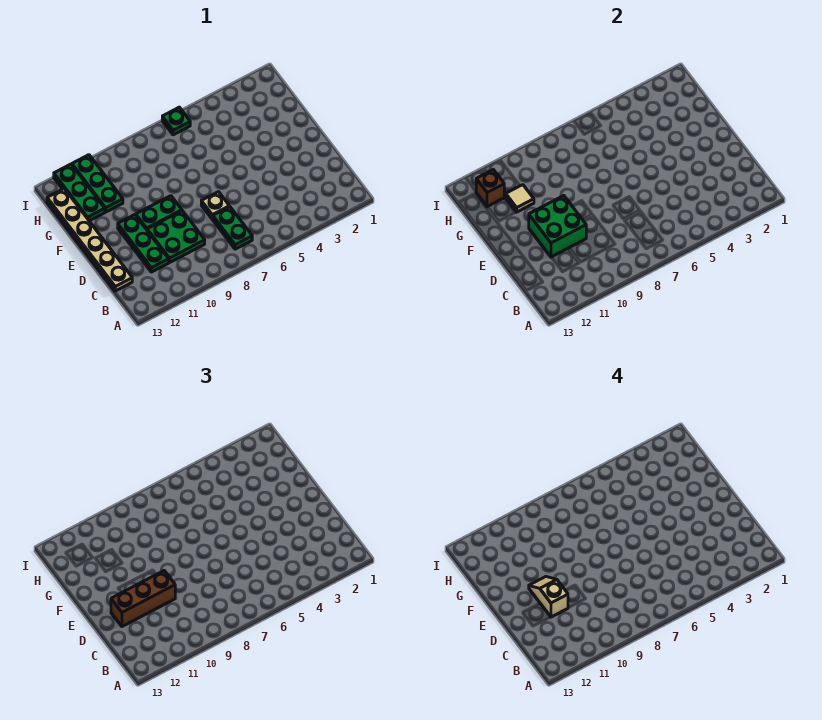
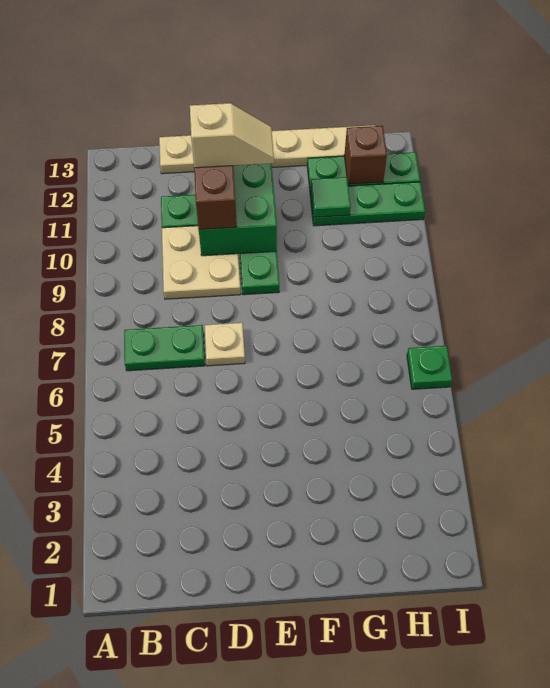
green plate C9:D10 level 1 -> tan plate C9:D10 level 1
tan tile G11 level 2 -> green tile G11 level 2

